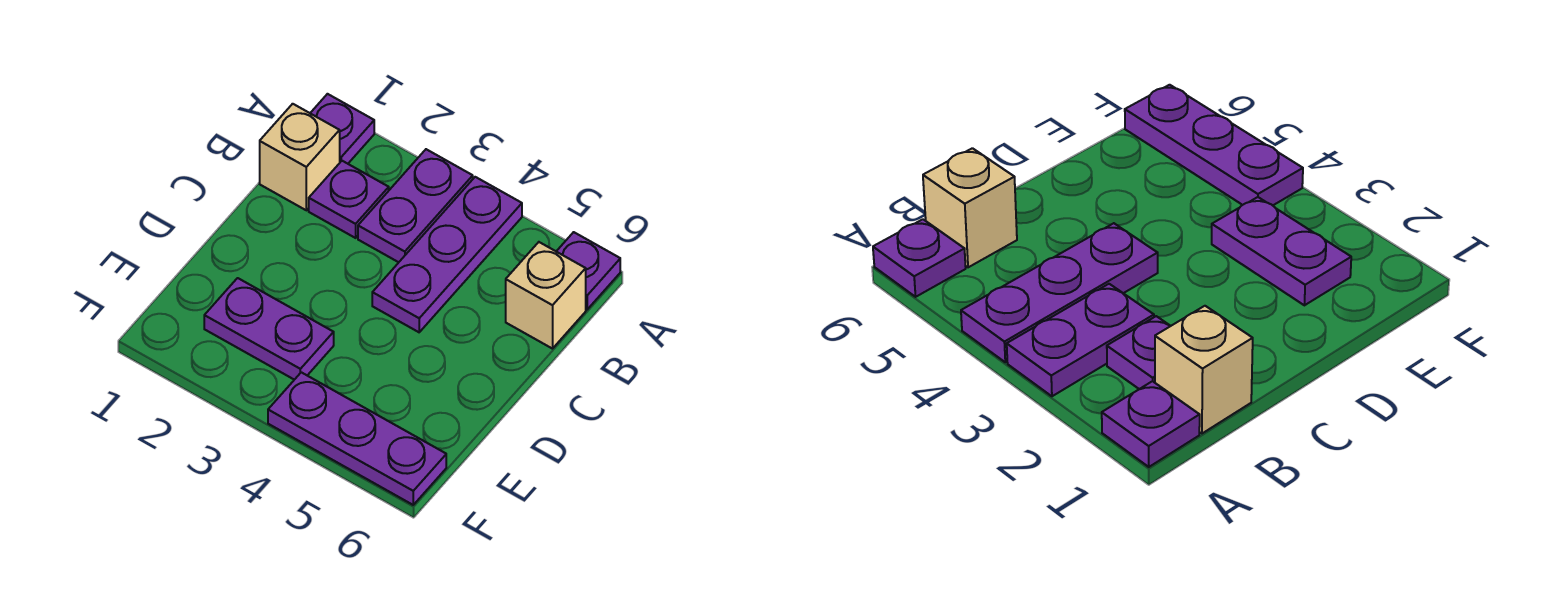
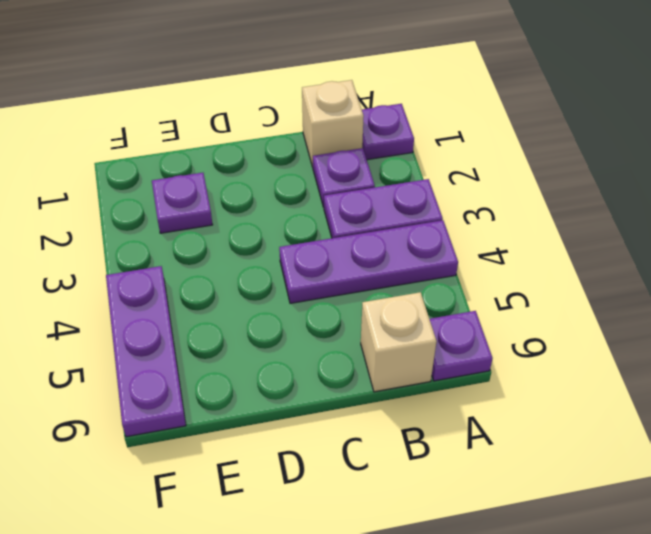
purple plate E2:E3 level 1 -> purple plate E2 level 1

